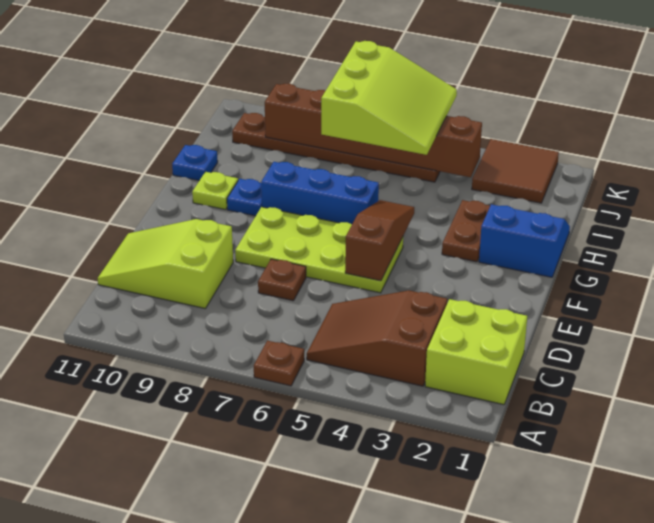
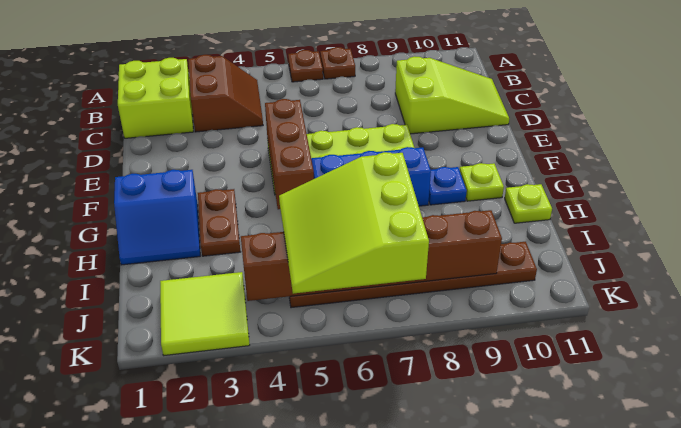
brown slope B3:C5 level 1 top 3 -> brown slope B3:C4 level 1 top 3
brown plate D7 level 1 -> brown plate A7 level 1
brown slope E5:G5 level 2 top E -> brown brick E5:G5 level 2
blue plate H11 level 1 -> lime plate H11 level 1
brown tile J2:K3 level 1 -> lime tile J2:K3 level 1

